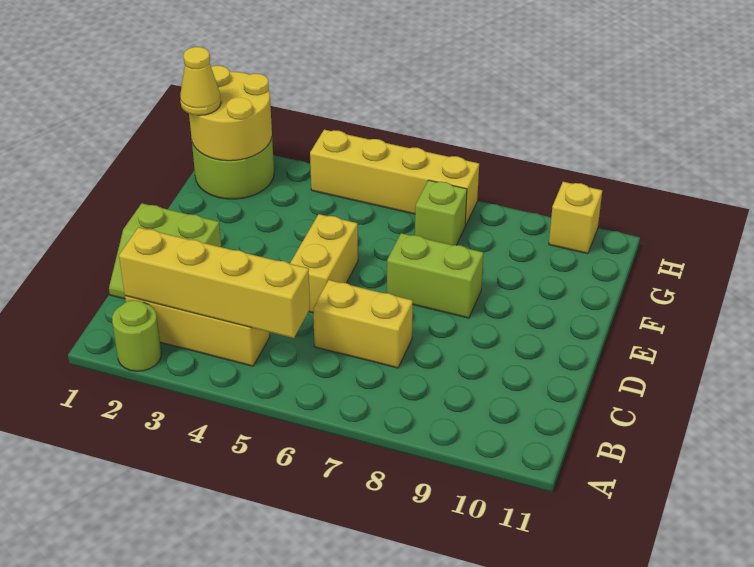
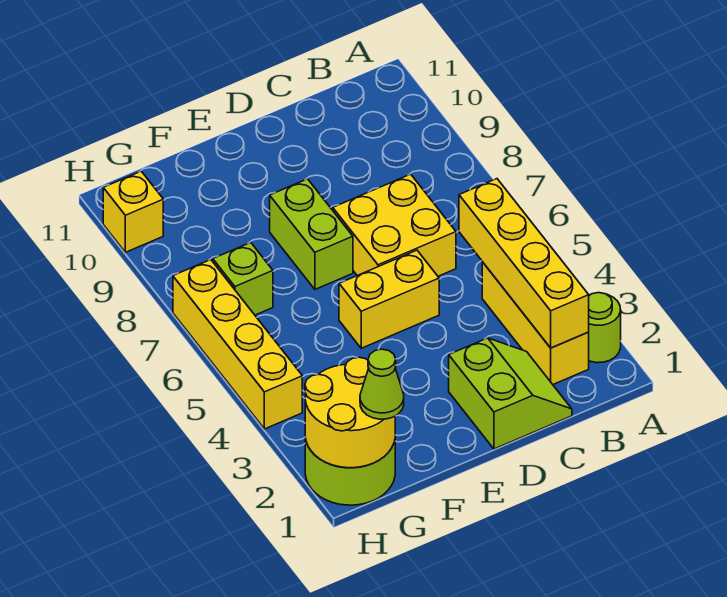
yellow brick C6:C7 level 1 -> yellow brick C6:D7 level 1
yellow cone G1 level 3 -> lime cone G1 level 3

